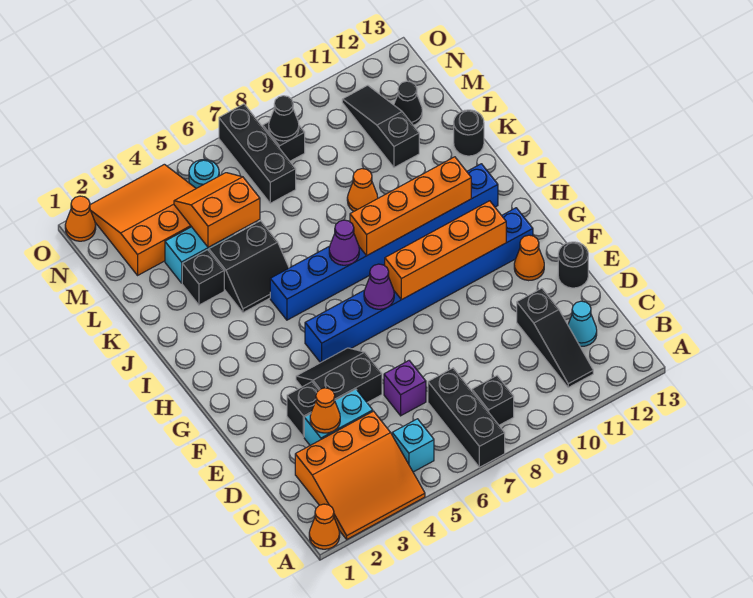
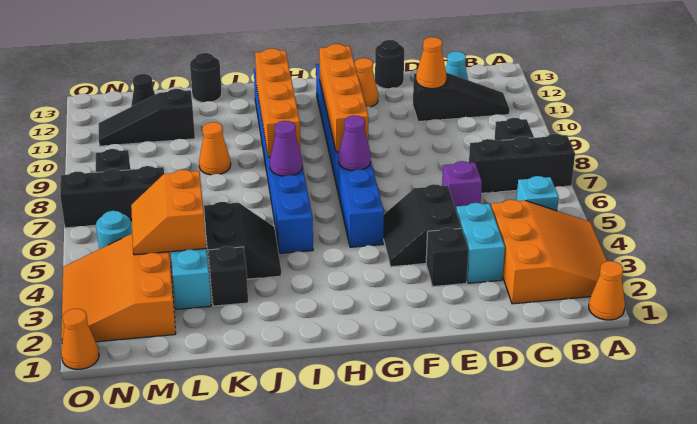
orange cone D3 level 2 -> orange cone D11 level 2
black cone N8 level 2 -> none

